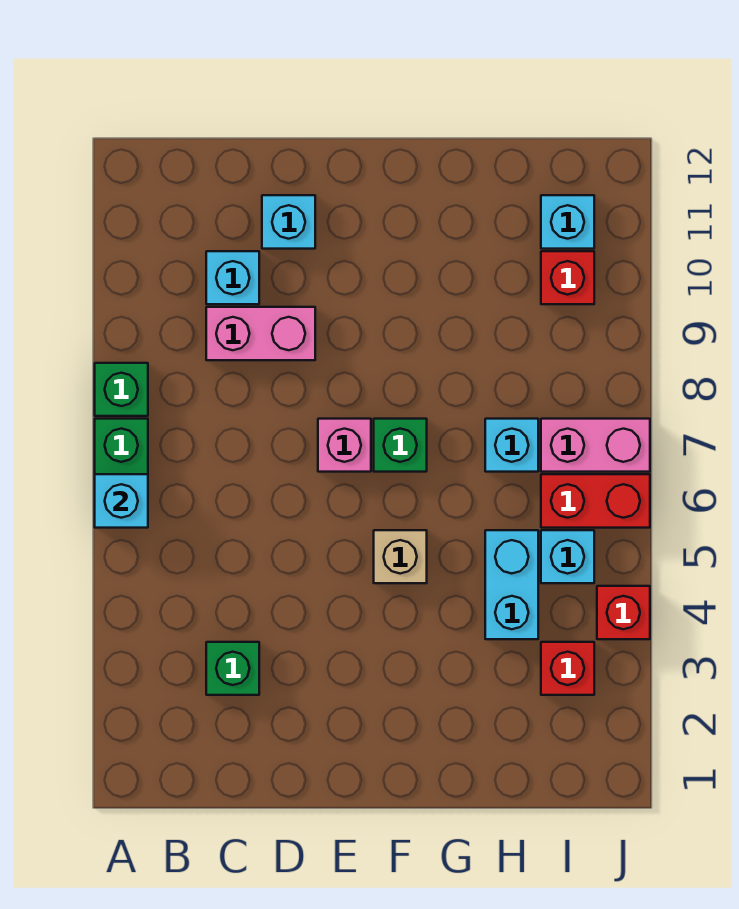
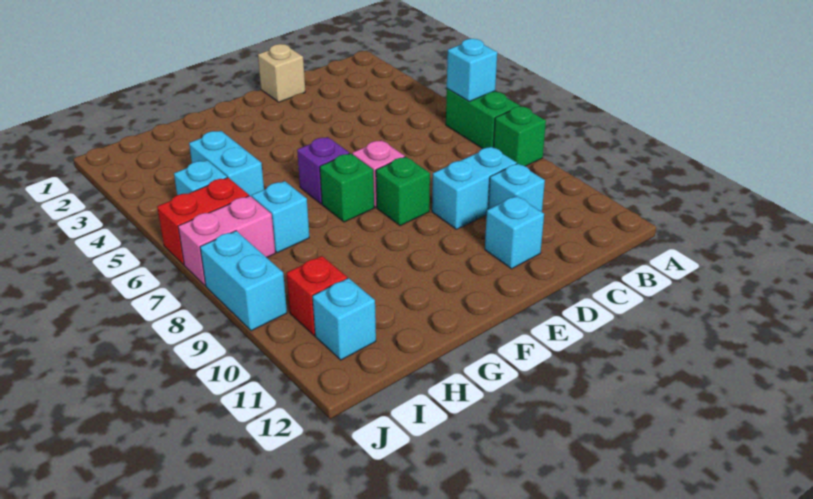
green brick C3 level 1 -> green brick E8 level 1
pink brick C9:D9 level 1 -> cyan brick C9:D9 level 1
tan brick F5 level 1 -> tan brick D1 level 1
none -> purple brick F6 level 1
red brick I3 level 1 -> none
red brick J4 level 1 -> none
none -> cyan brick J8:J9 level 1

